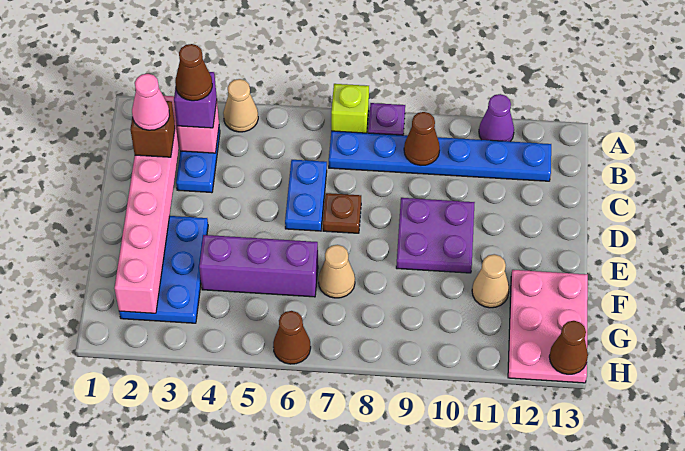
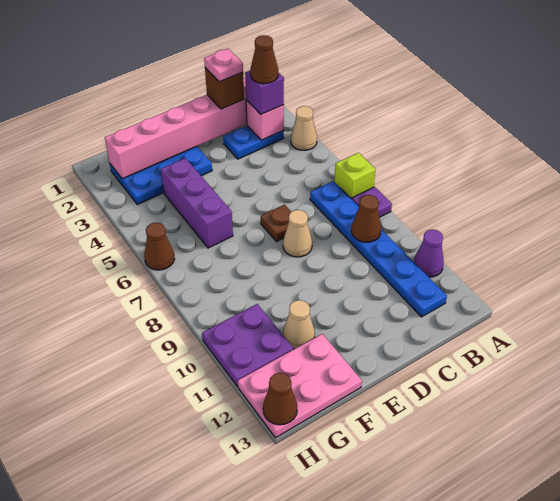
pink cone C2 level 4 -> pink plate C2 level 4
blue plate C6:D6 level 1 -> none
purple plate D9:E10 level 1 -> purple plate G10:H11 level 1
tan cone F7 level 1 -> tan cone D8 level 1

